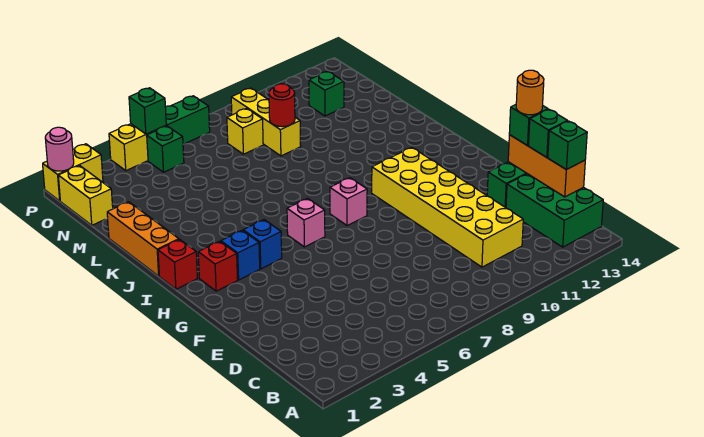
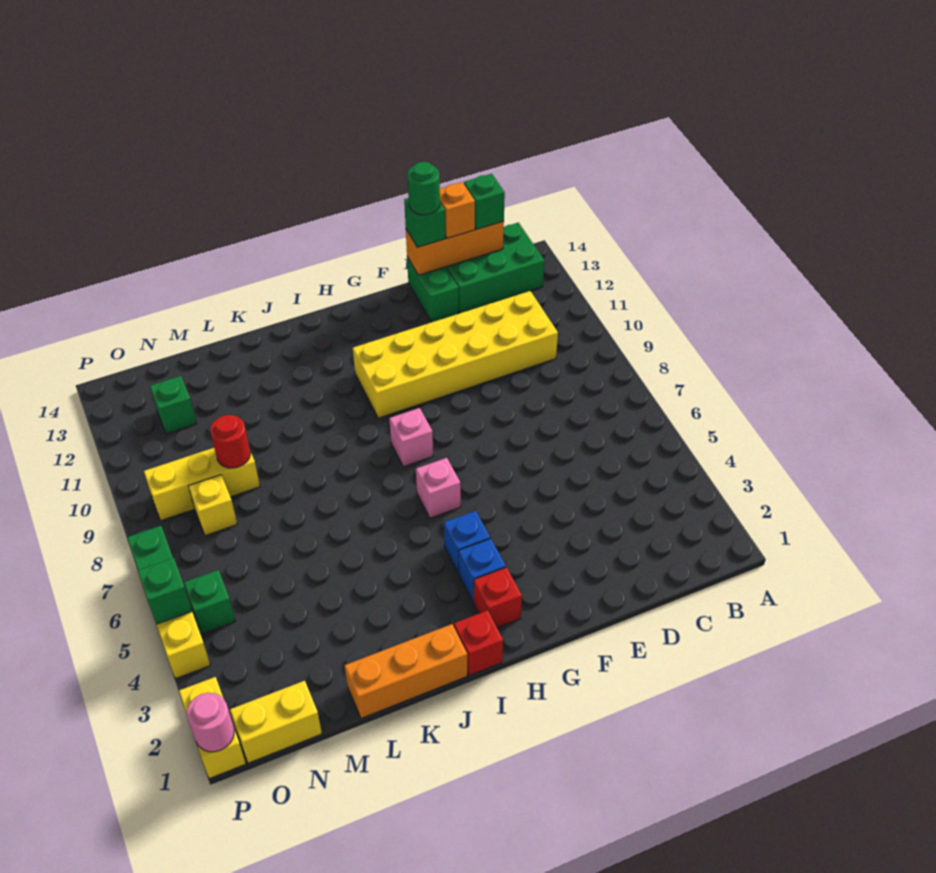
green brick D14 level 3 -> orange brick D14 level 3
orange round brick E14 level 4 -> green round brick E14 level 4

